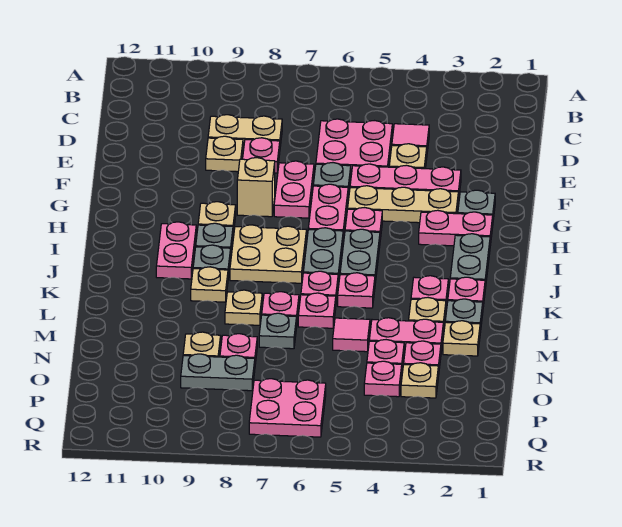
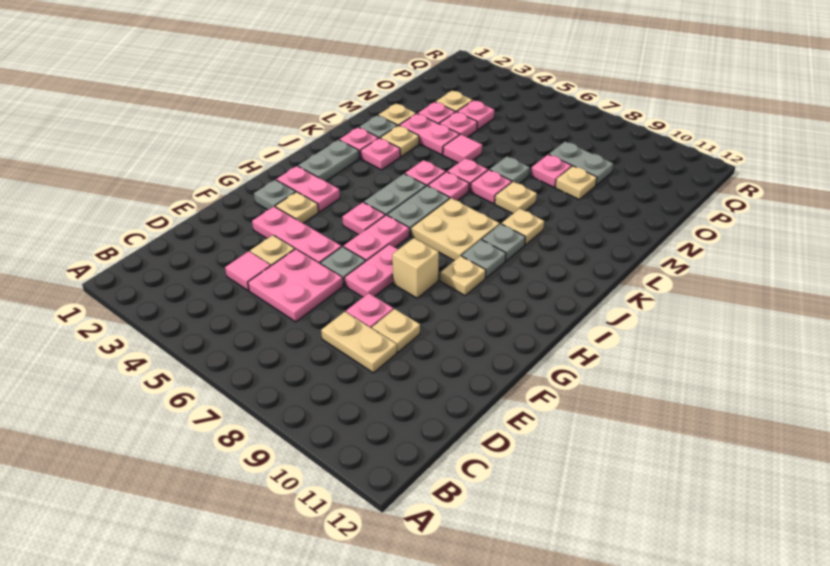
tan plate G3:G5 level 1 -> tan plate G3 level 1
pink plate I10:J10 level 1 -> none
pink plate P6:Q7 level 1 -> none

